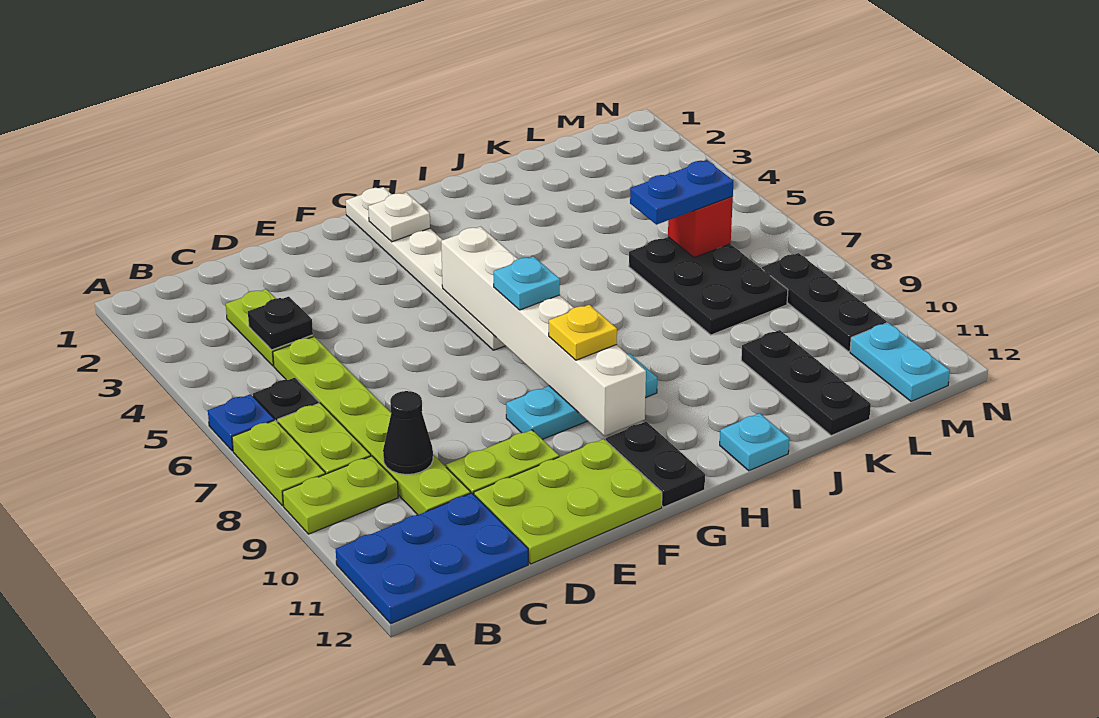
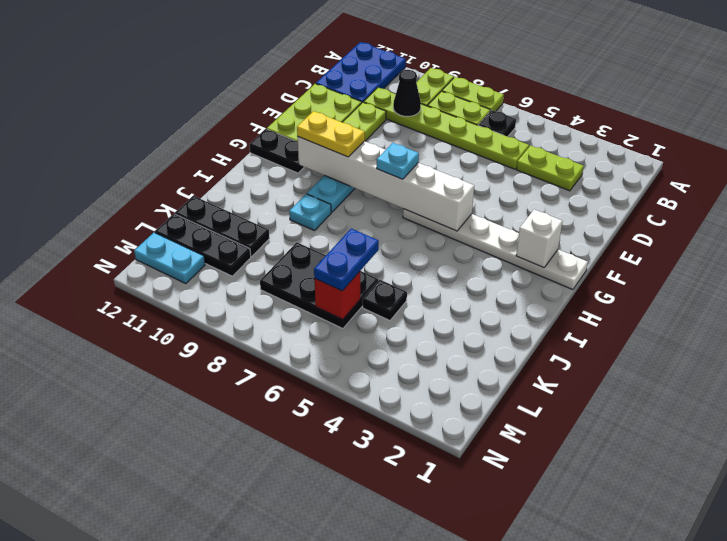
blue plate A6 level 1 -> none
black plate C4 level 2 -> black plate K5 level 1
white plate G2 level 2 -> white brick G2 level 2
yellow plate G9 level 3 -> yellow plate G9:G10 level 3
cyan plate I12 level 1 -> cyan plate I9 level 1
black plate M8:M10 level 1 -> black plate L10:L12 level 1

